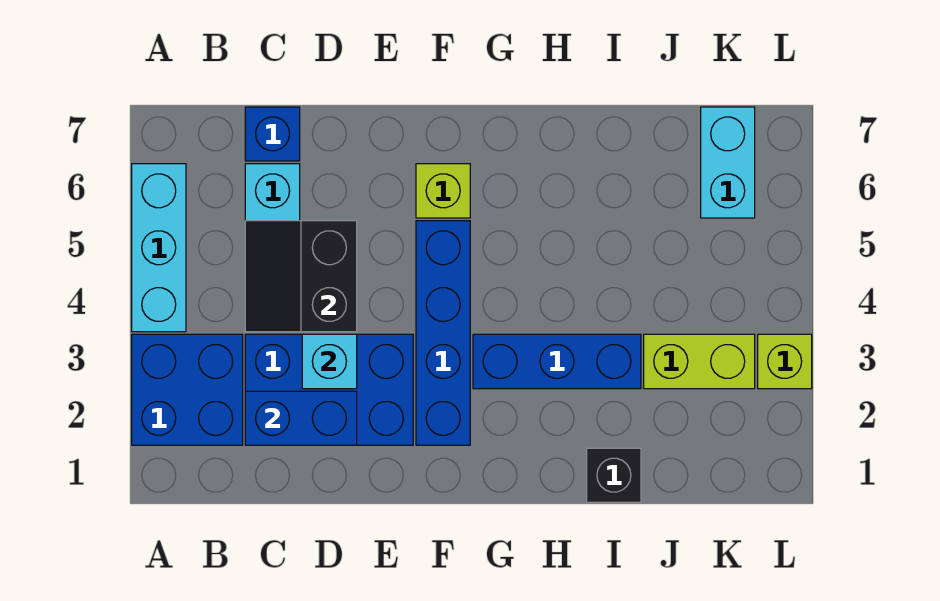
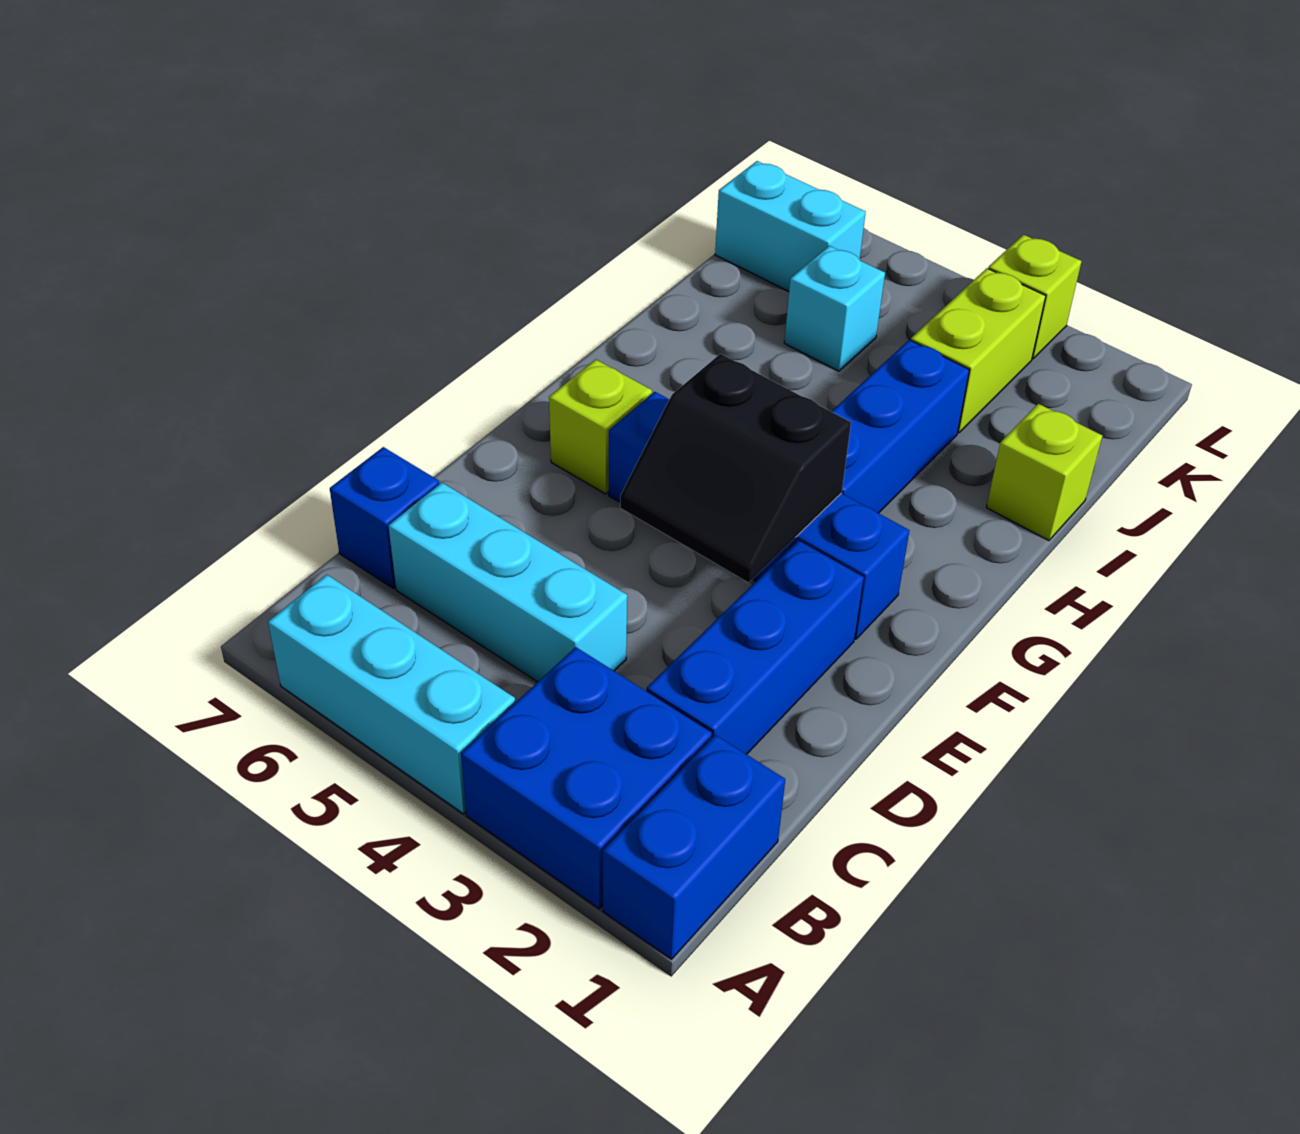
blue brick C2:E3 level 1 -> blue brick C2:E2 level 1
blue brick C2:D2 level 2 -> blue brick A1:B1 level 1
black slope C4:D5 level 2 top D -> black slope E3:F4 level 2 top F
cyan brick D3 level 2 -> cyan brick J5 level 1
black brick I1 level 1 -> lime brick I1 level 1

